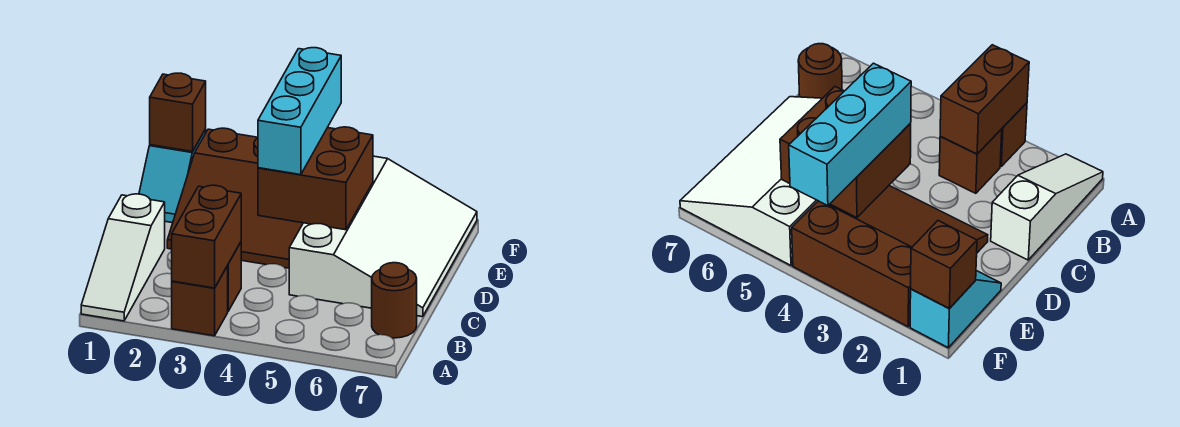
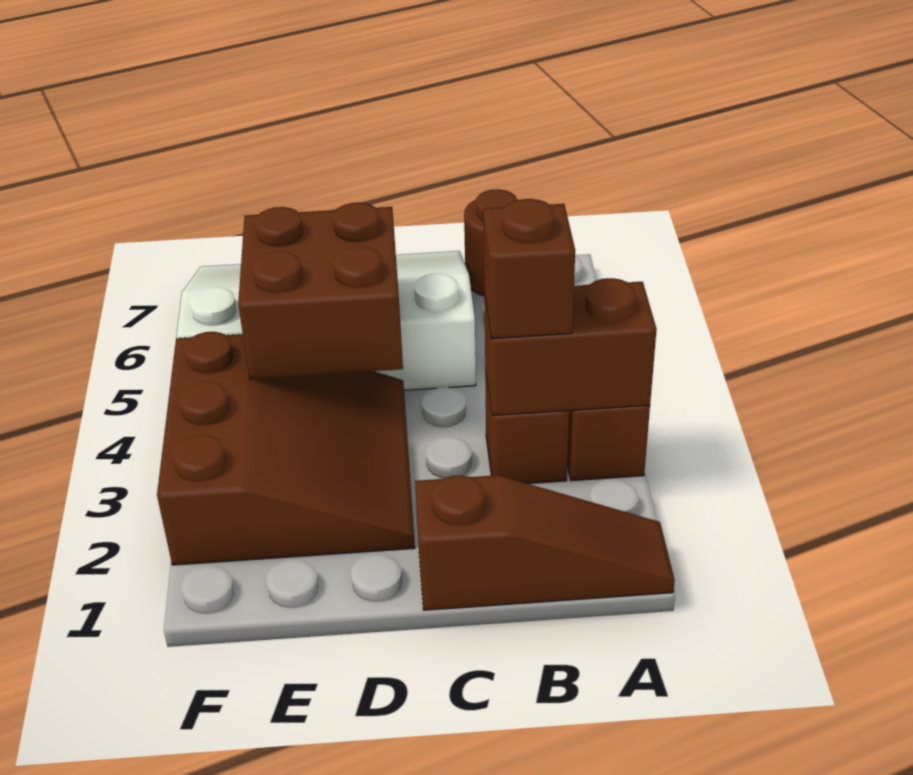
white slope A1:C1 level 1 top C -> brown slope A1:C1 level 1 top C
cyan brick D4:F4 level 3 -> none
cyan slope E1:F1 level 1 top F -> none
brown brick F1 level 2 -> brown brick B3 level 3

